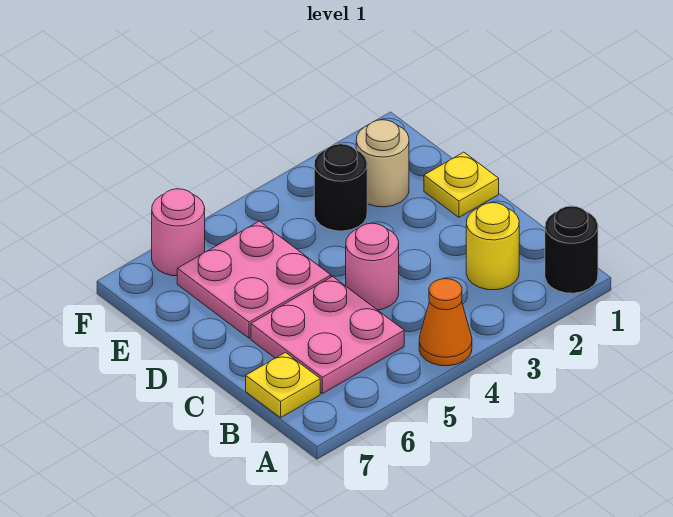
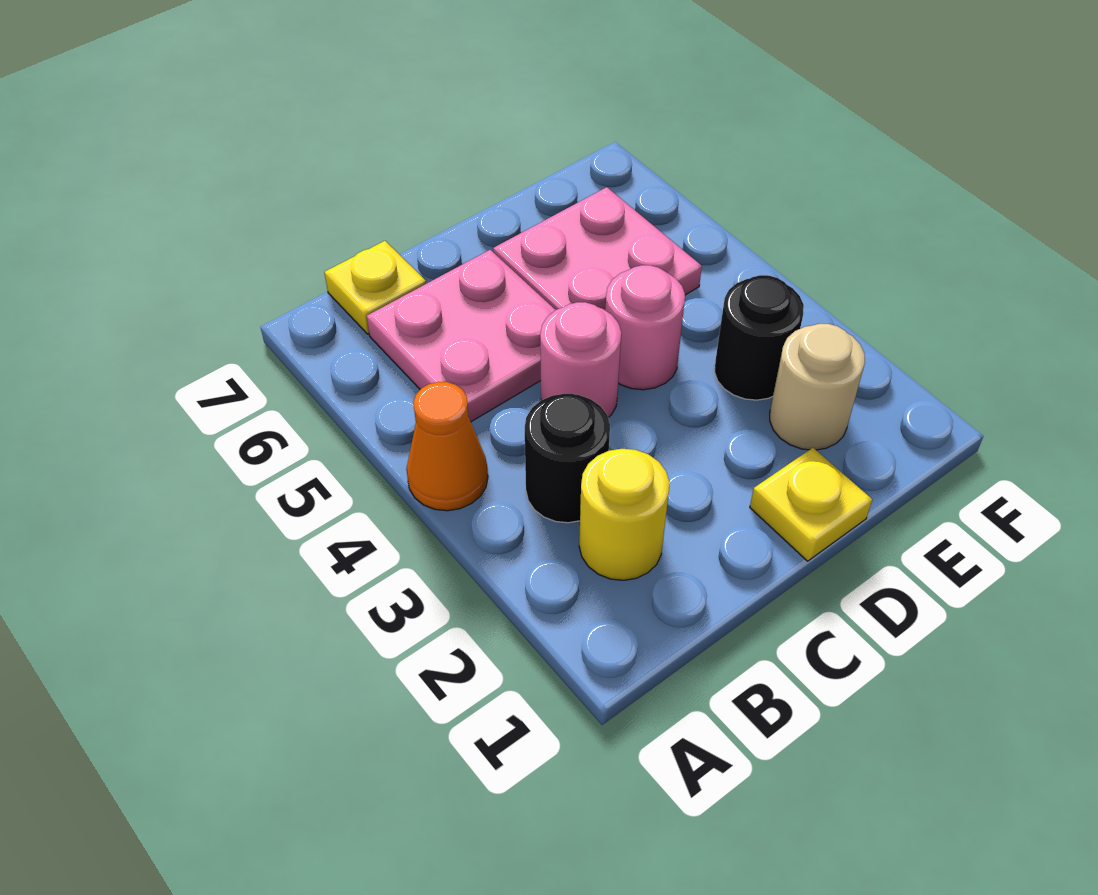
black round brick A1 level 1 -> black round brick B3 level 1
pink round brick F6 level 1 -> pink round brick D4 level 1

